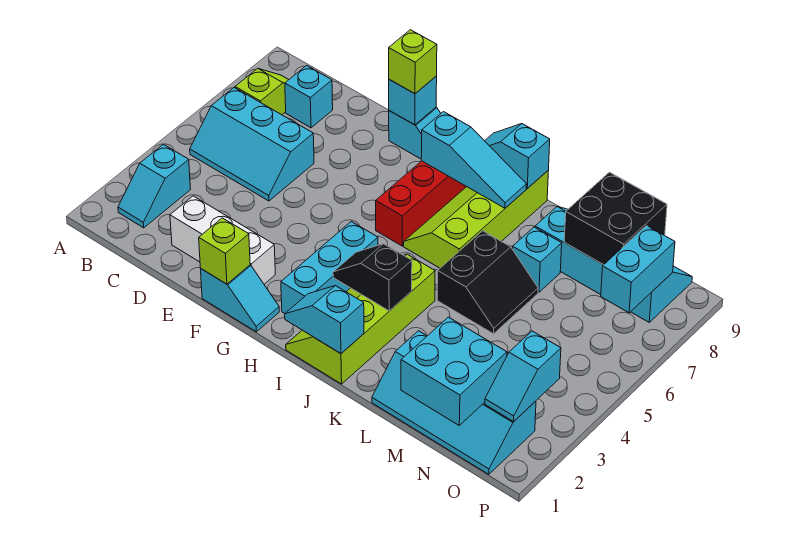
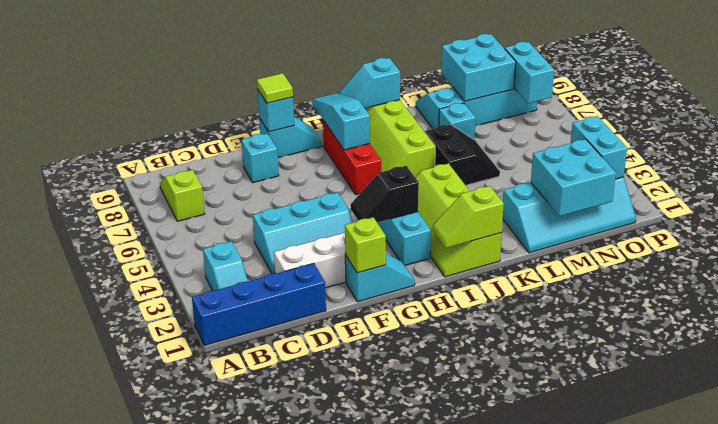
none -> blue brick A1:D1 level 1
cyan slope B5:D6 level 1 top 6 -> cyan slope D3:F4 level 1 top 4
cyan brick C8 level 1 -> cyan brick E8 level 1
lime brick F9 level 3 -> lime tile F9 level 3
cyan slope H8:J8 level 2 top H -> cyan slope H7:H9 level 2 top 7
cyan slope I1:J1 level 2 top J -> lime slope I1:J1 level 2 top J
black slope I3:J3 level 2 top J -> black slope G3:H3 level 2 top H
black brick M8:N9 level 2 -> cyan brick M8:N9 level 2
cyan slope O2:O3 level 2 top 3 -> cyan brick O2:O3 level 2

